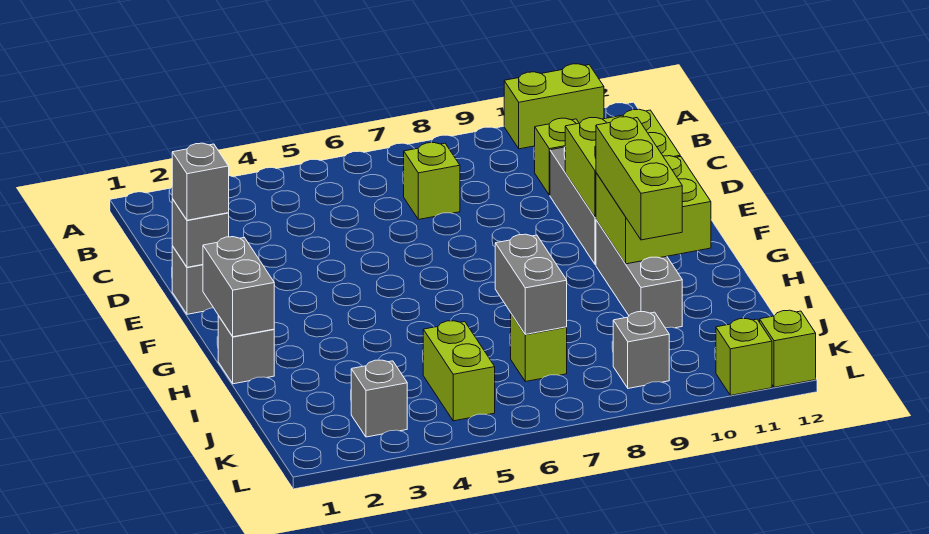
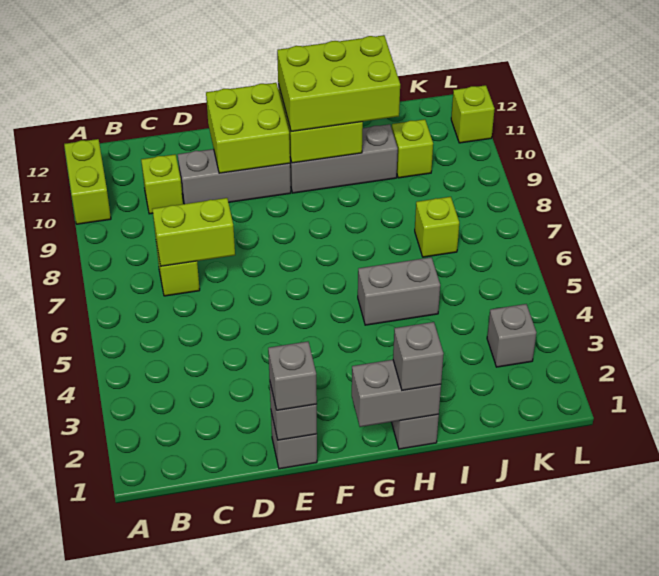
lime brick G10:I10 level 3 -> lime brick G10:I11 level 3
grey brick I7:J7 level 2 -> grey brick H5:I5 level 1
lime brick J5:K5 level 1 -> lime brick C7:D7 level 2
grey brick K9 level 1 -> grey brick H1 level 3
lime brick L12 level 1 -> lime brick J10 level 1

